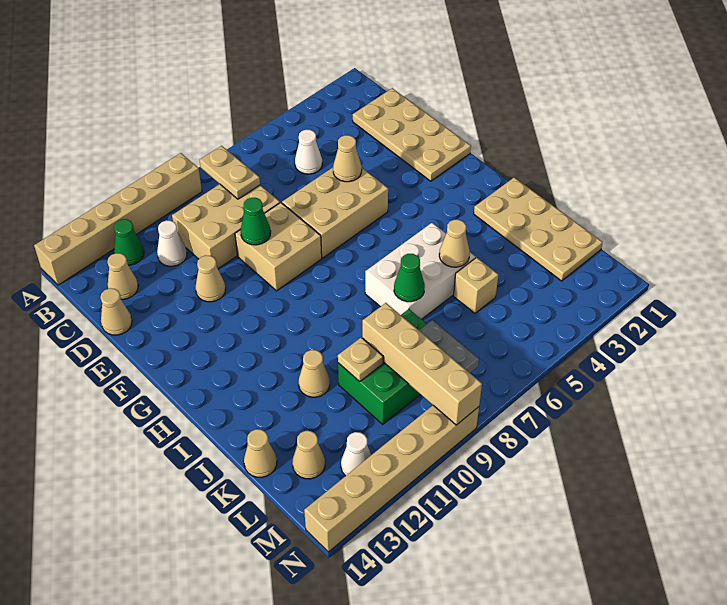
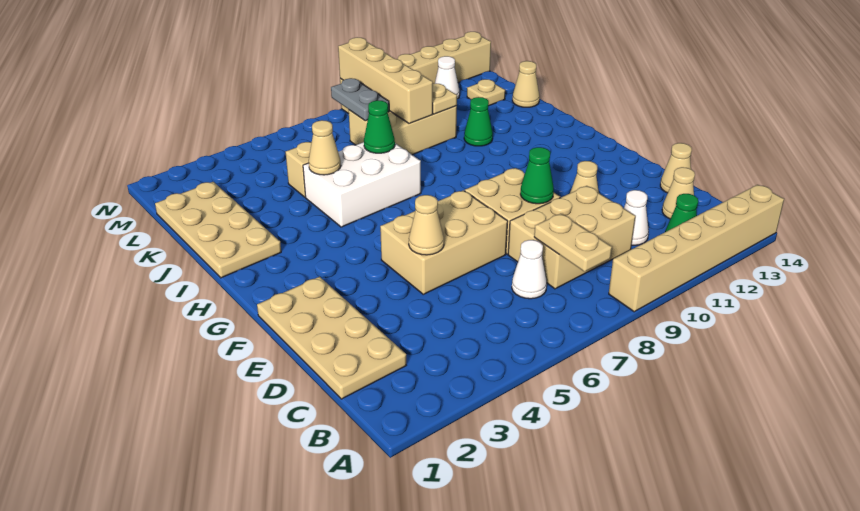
white cone C5 level 1 -> white cone C7 level 1
tan cone J11 level 1 -> green cone J11 level 1
green brick K8:L10 level 1 -> tan brick K8:L10 level 1
tan cone L13 level 1 -> tan plate L13 level 1

